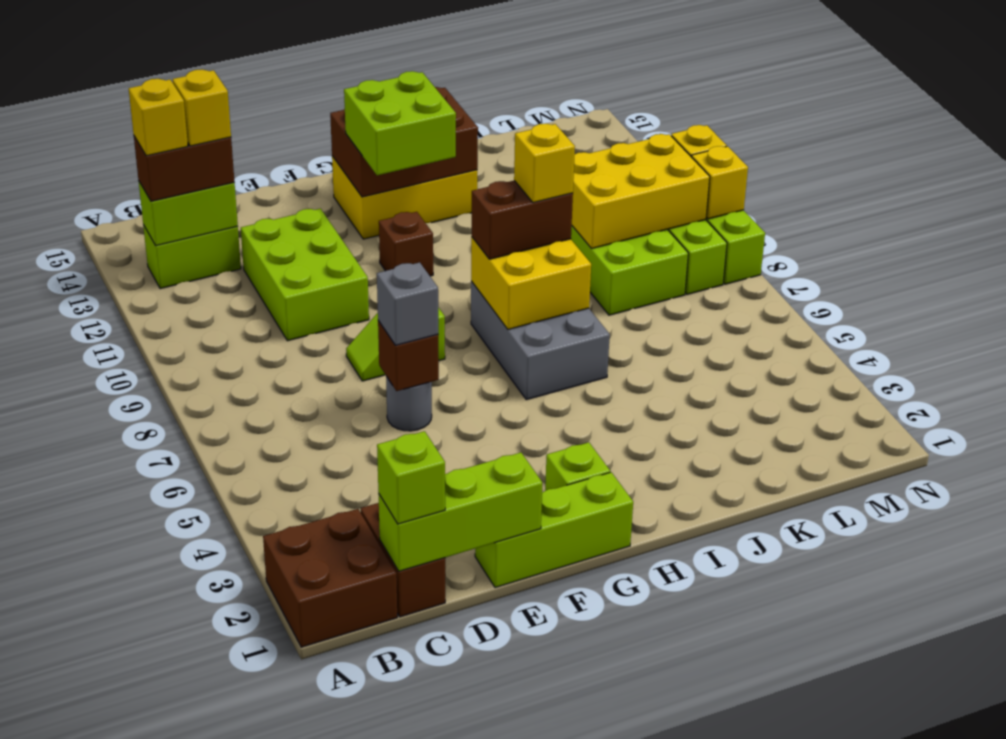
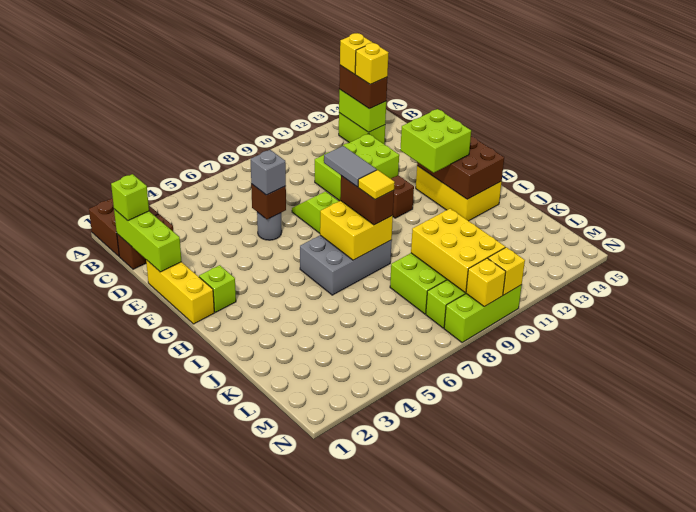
lime brick E1:G1 level 1 -> yellow brick E1:G1 level 1
none -> grey tile G8:H8 level 4
yellow brick I8 level 4 -> yellow tile I8 level 4

